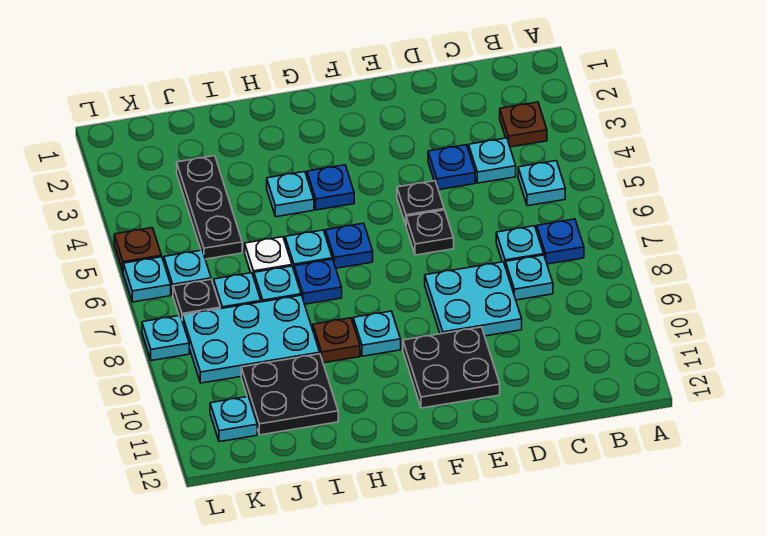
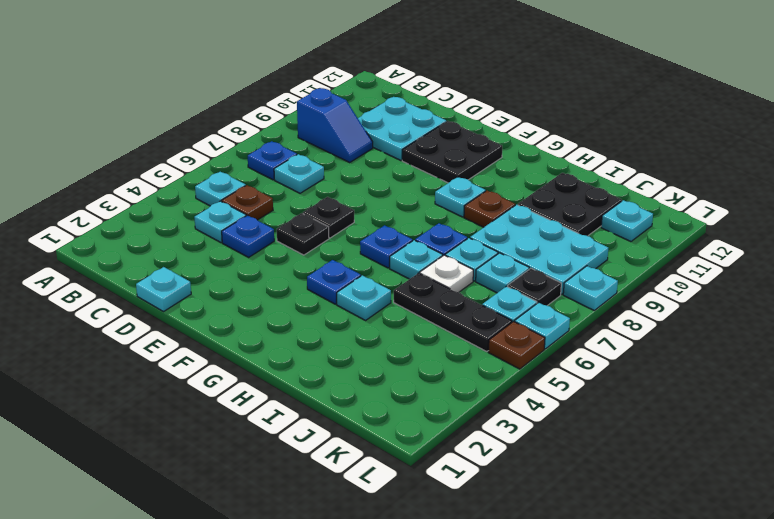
brown plate B3 level 1 -> brown plate C5 level 1
none -> blue slope B9:C9 level 1 top B
cyan plate C8 level 1 -> cyan plate D1 level 1
cyan plate D8:E9 level 1 -> cyan plate C10:D11 level 1
black plate J3:J5 level 1 -> black plate I5:K5 level 1

